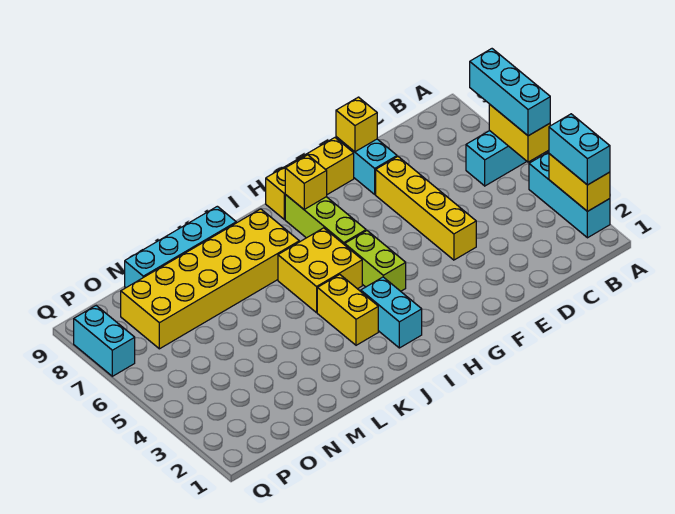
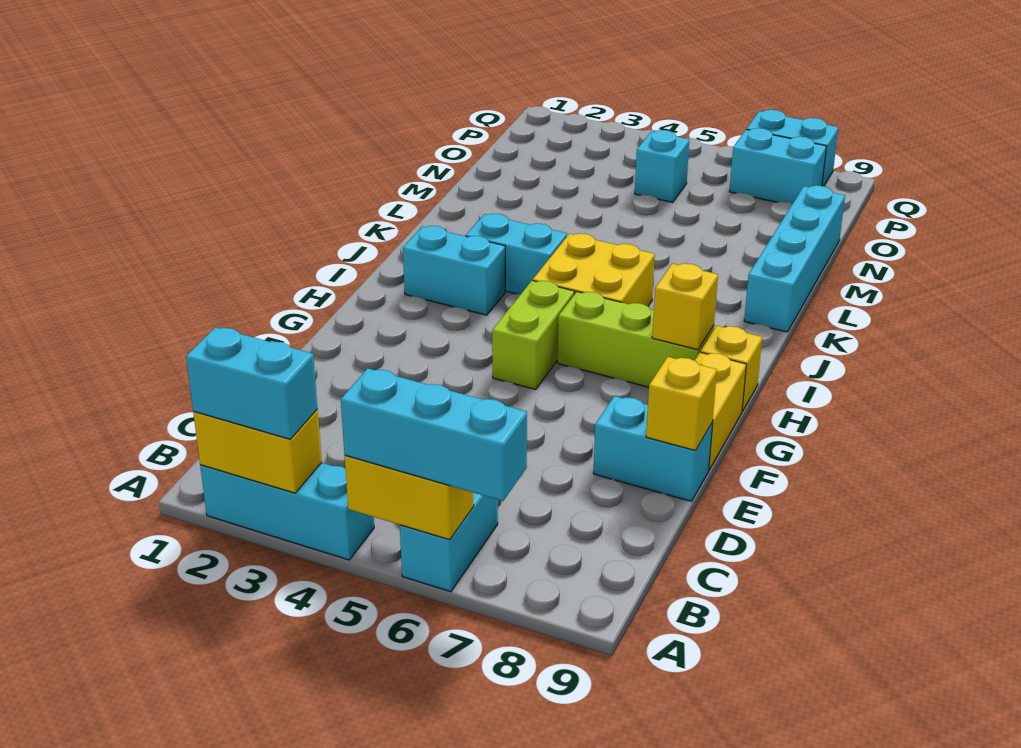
yellow brick E4:E7 level 1 -> none
lime brick H4:H5 level 1 -> lime brick G5:H5 level 1
yellow brick J3:J4 level 1 -> cyan brick J3:J4 level 1
yellow brick J7:O8 level 1 -> none
none -> cyan brick O5 level 1
none -> cyan brick P7:P8 level 1

